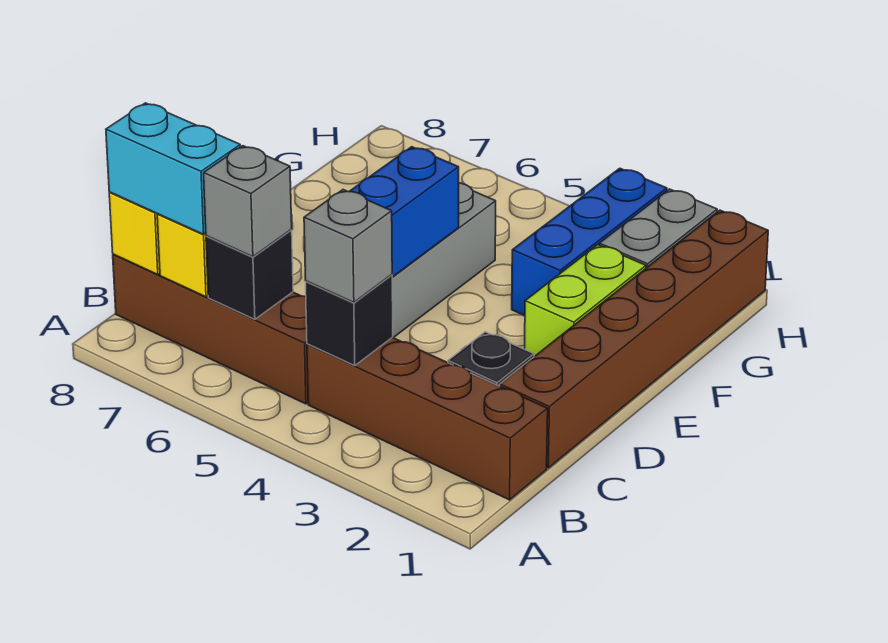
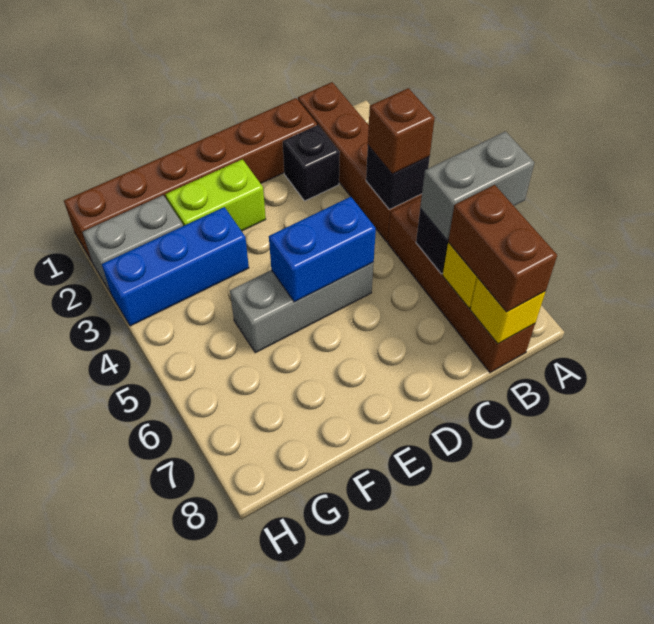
grey brick B4 level 3 -> brown brick B4 level 3
grey brick B6 level 3 -> grey brick A6:B6 level 3
cyan brick B7:B8 level 3 -> brown brick B7:B8 level 3

